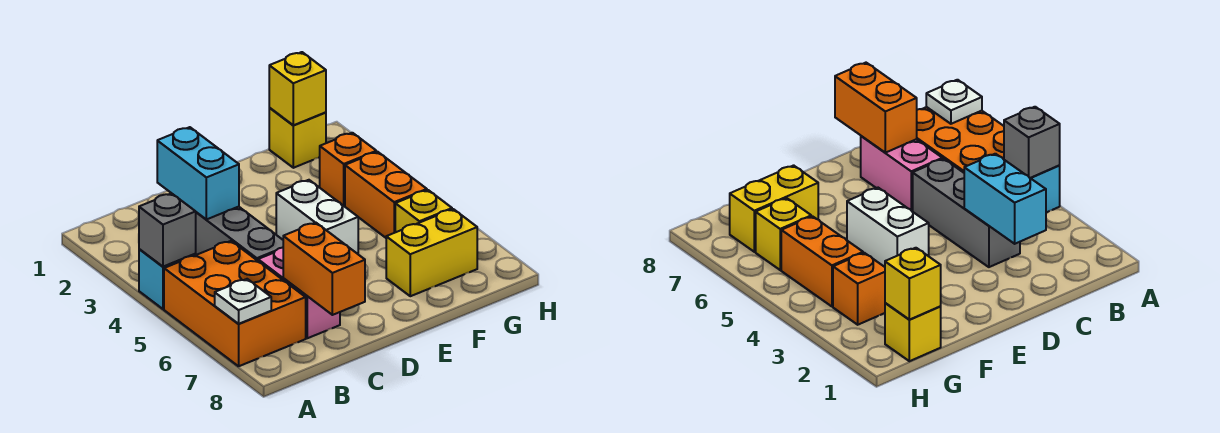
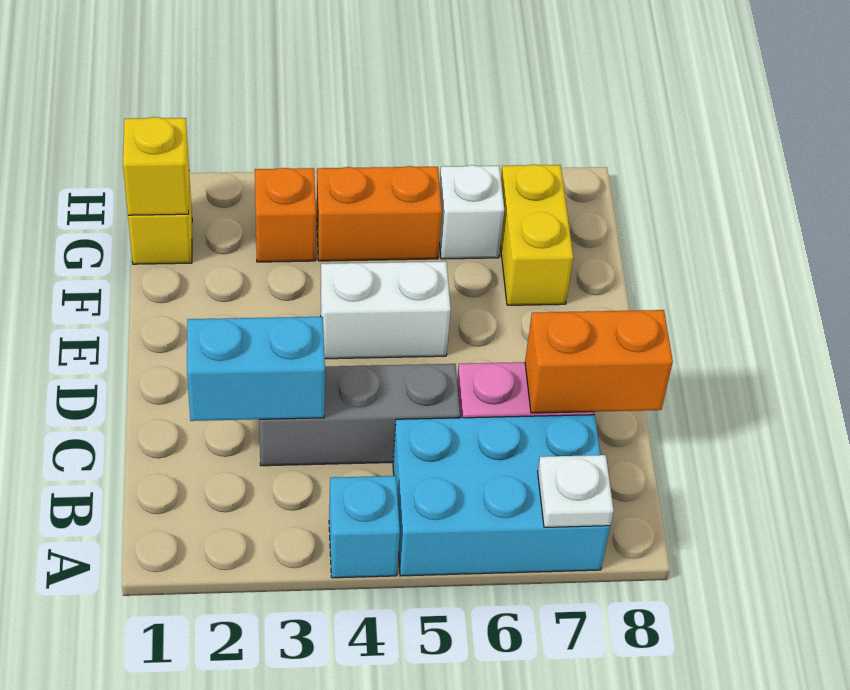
grey brick A4 level 2 -> none
orange brick A5:B7 level 1 -> cyan brick A5:B7 level 1
yellow brick G6 level 1 -> white brick G6 level 1

